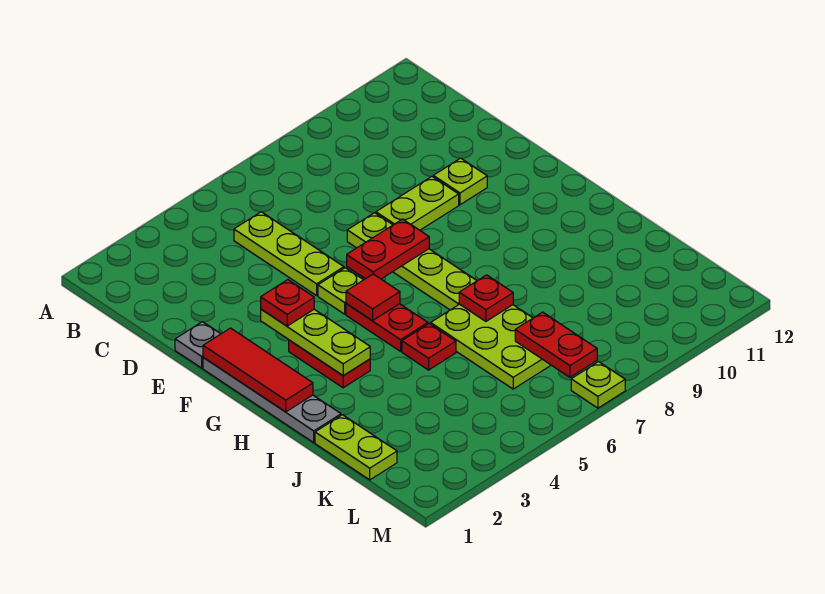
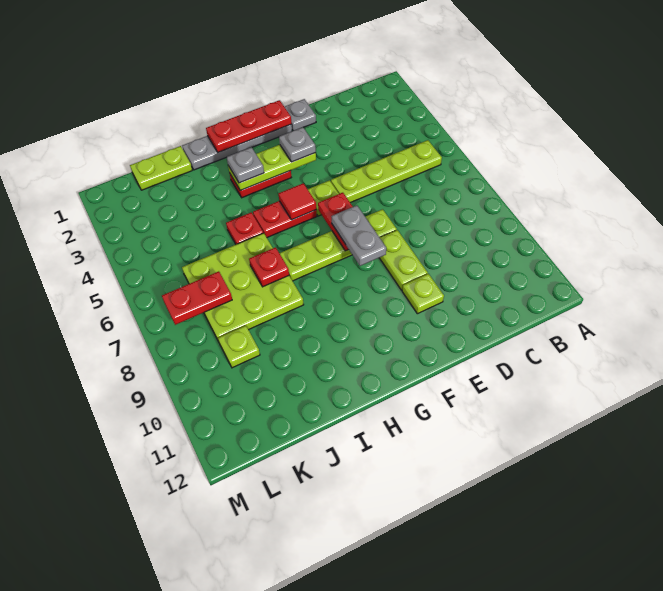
lime plate C5:E5 level 1 -> lime plate B5:E5 level 1
red tile F1:H1 level 2 -> red plate F1:H1 level 2
red plate F3 level 3 -> grey plate F3 level 3
none -> grey plate F7:F8 level 3
none -> grey plate H3 level 3
lime plate I6:K7 level 1 -> lime plate I6:K8 level 1
lime plate M7 level 1 -> lime plate K9 level 1

